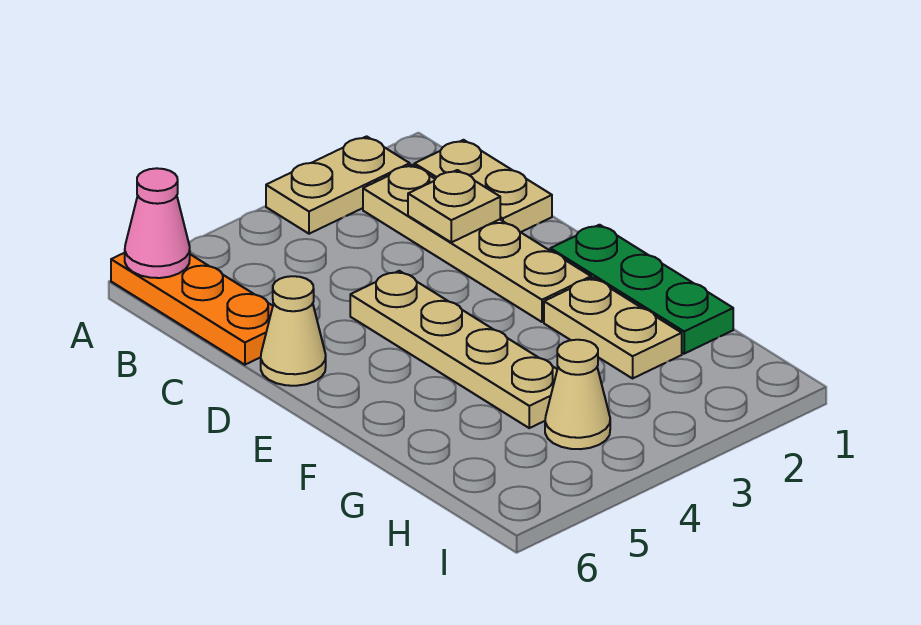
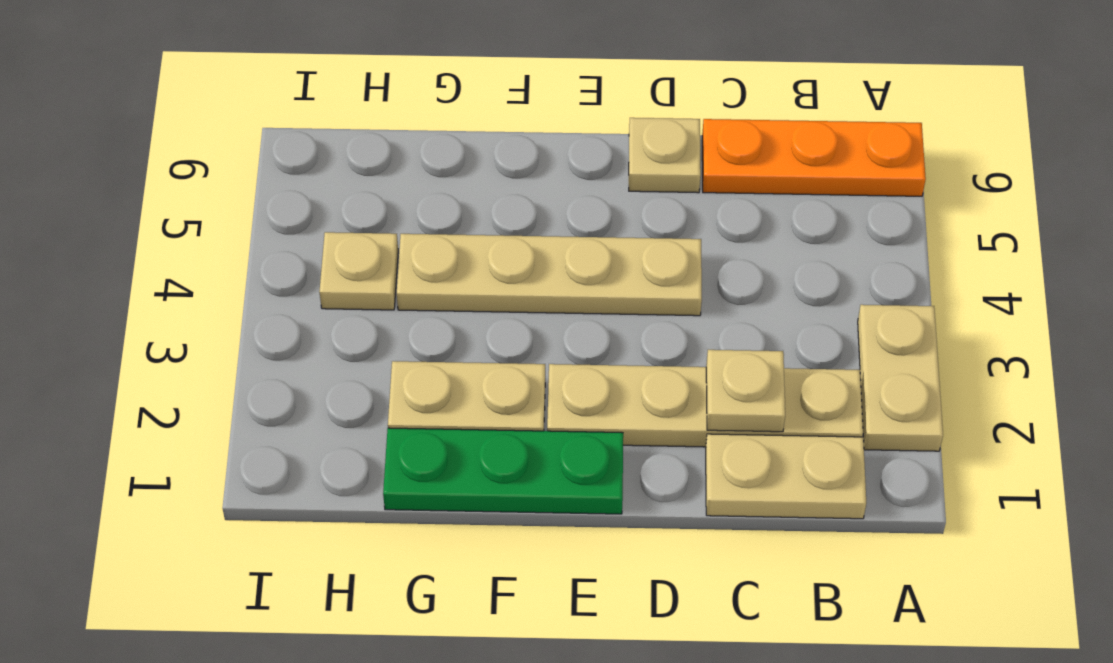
pink cone A6 level 2 -> none
tan cone D6 level 1 -> tan plate D6 level 1
tan cone H4 level 1 -> tan plate H4 level 1

